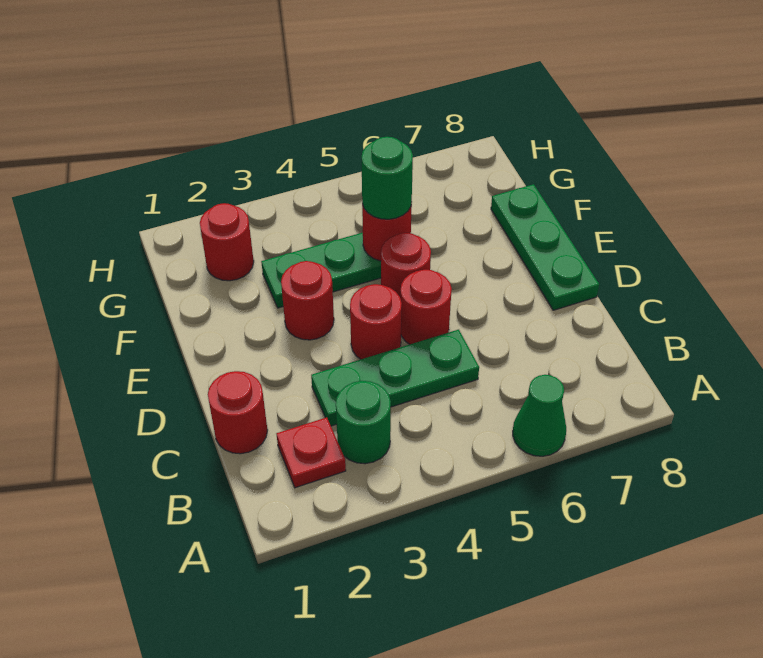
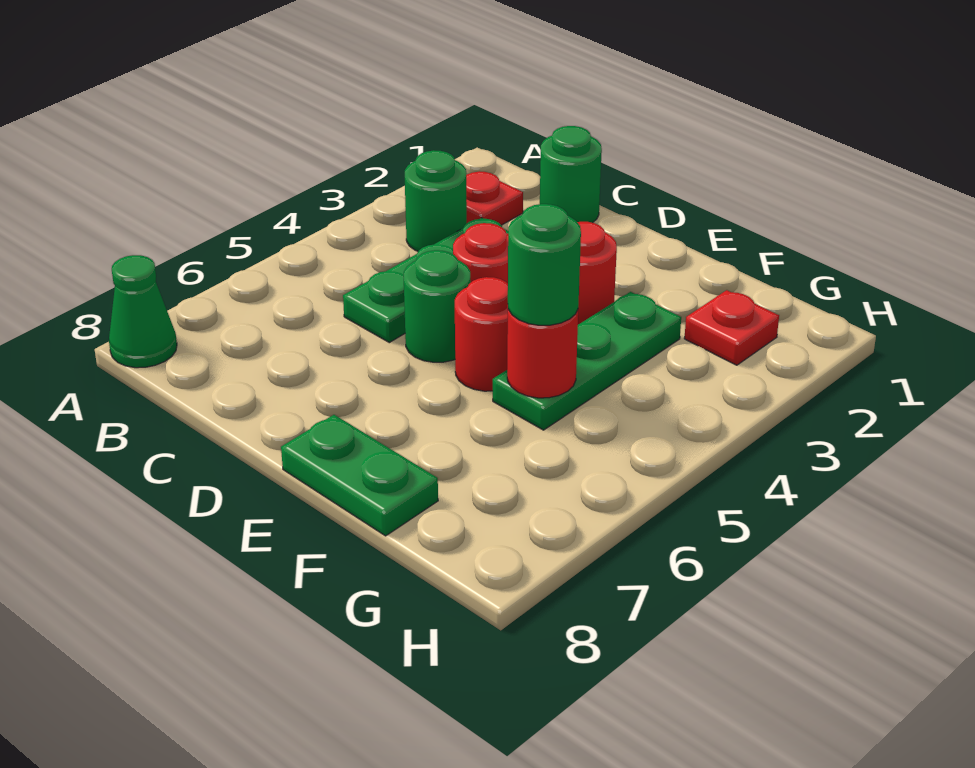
green cone A6 level 1 -> green cone A8 level 1
red round brick C1 level 1 -> green round brick C1 level 1
red round brick D5 level 1 -> green round brick D5 level 1
green plate D8:F8 level 1 -> green plate E8:F8 level 1
red round brick G2 level 1 -> red plate G2 level 1

